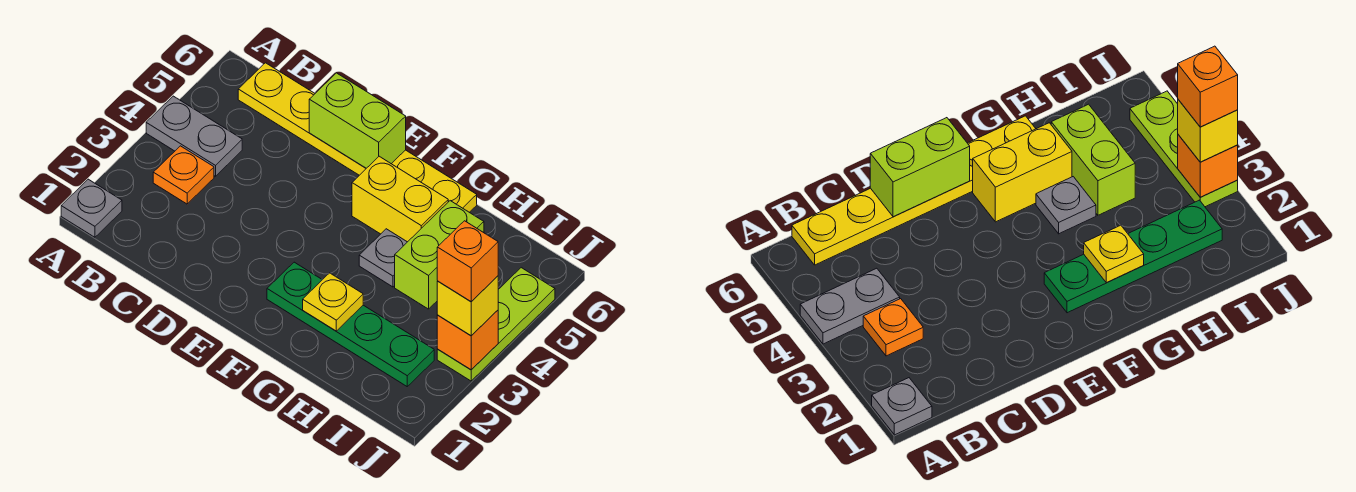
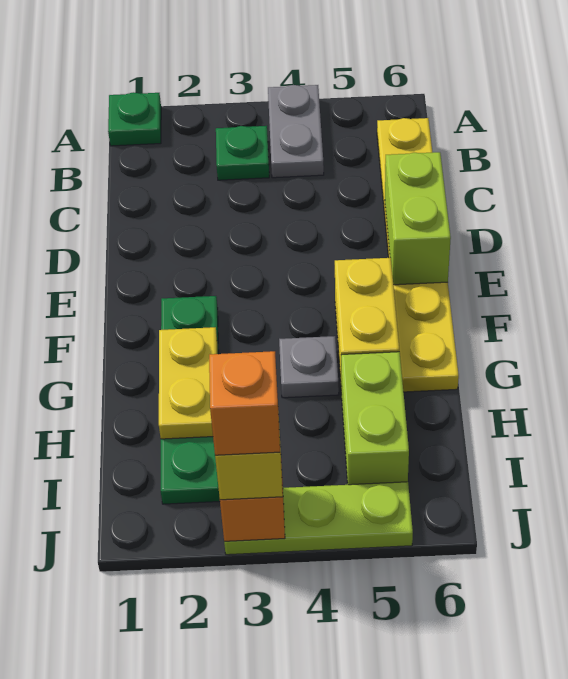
grey plate A1 level 1 -> green plate A1 level 1
orange plate B3 level 1 -> green plate B3 level 1
yellow plate G2 level 2 -> yellow plate G2:H2 level 2
lime brick H4:H5 level 1 -> lime brick H5:I5 level 1

